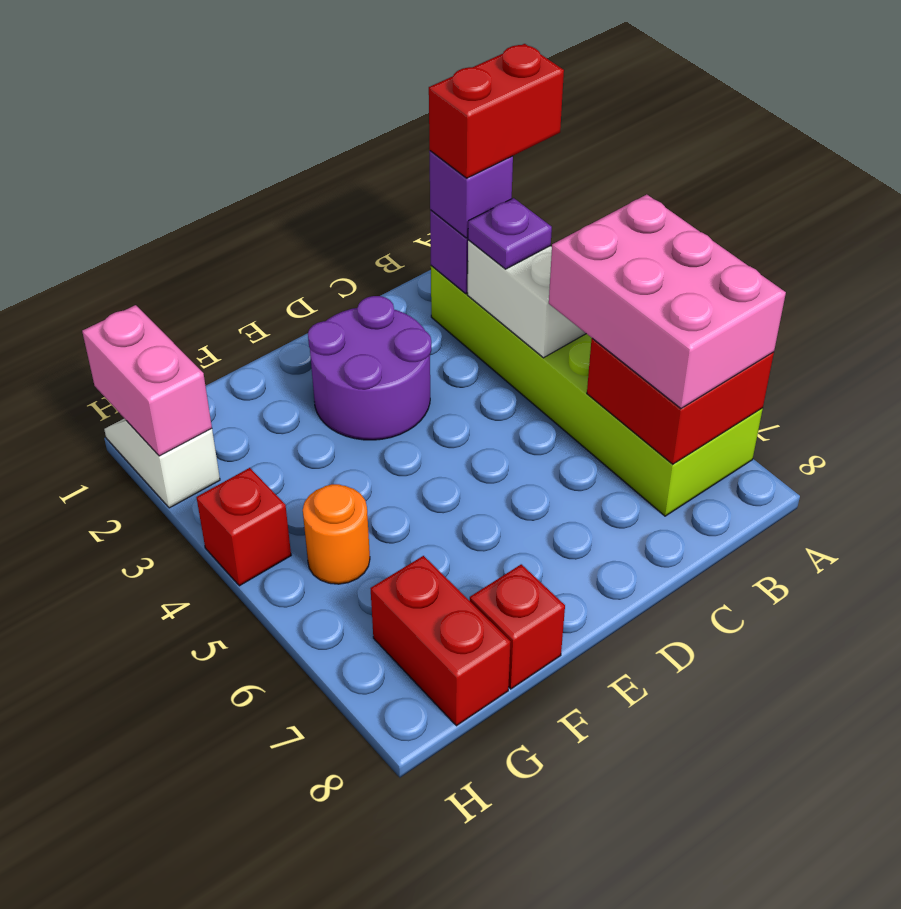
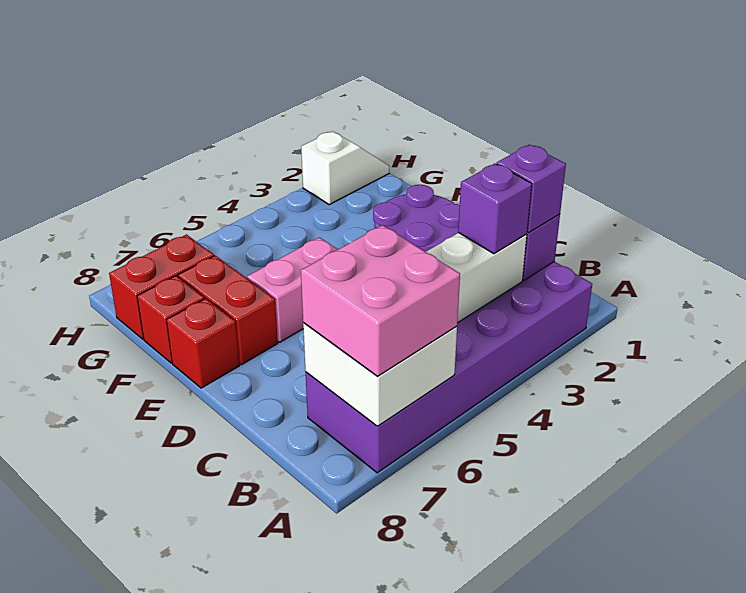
lime brick A2:B7 level 1 -> purple brick A2:B7 level 1
red brick A2:B2 level 4 -> red brick E7:F7 level 1
pink brick A5:B7 level 3 -> pink brick A6:B7 level 3
red brick A6:B7 level 2 -> white brick A6:B7 level 2
purple plate B3 level 3 -> purple brick B3 level 3
orange round brick G5 level 1 -> none
pink brick H1:H2 level 2 -> pink brick E5:E6 level 1
red brick H4 level 1 -> red brick E8 level 1

